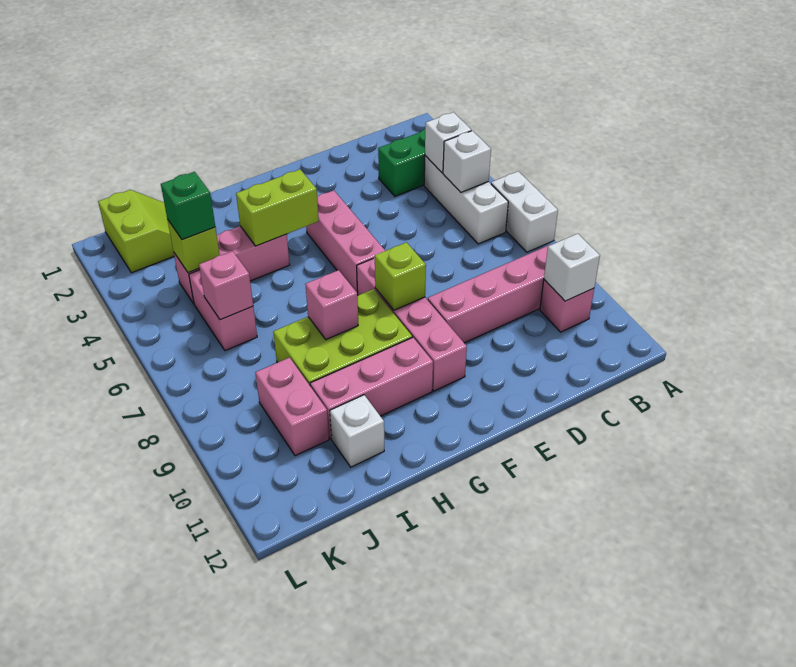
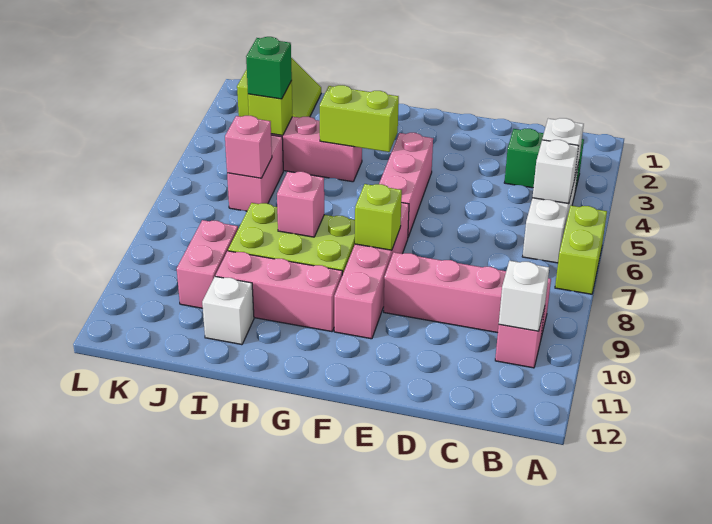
white brick A6:A7 level 1 -> lime brick A6:A7 level 1

